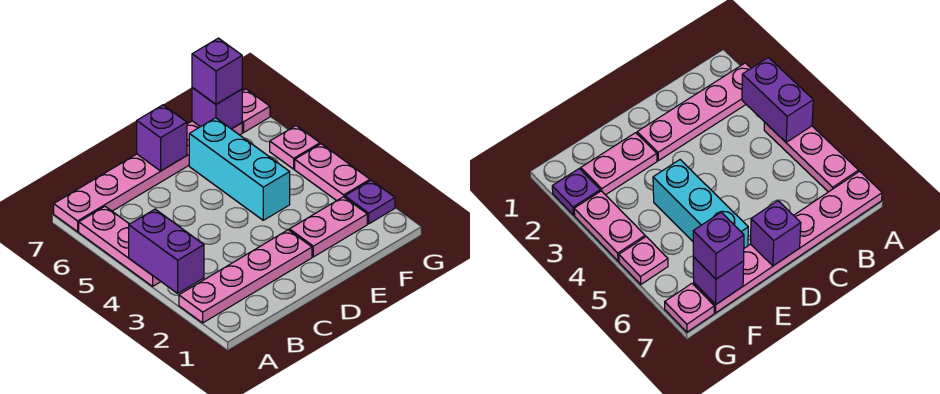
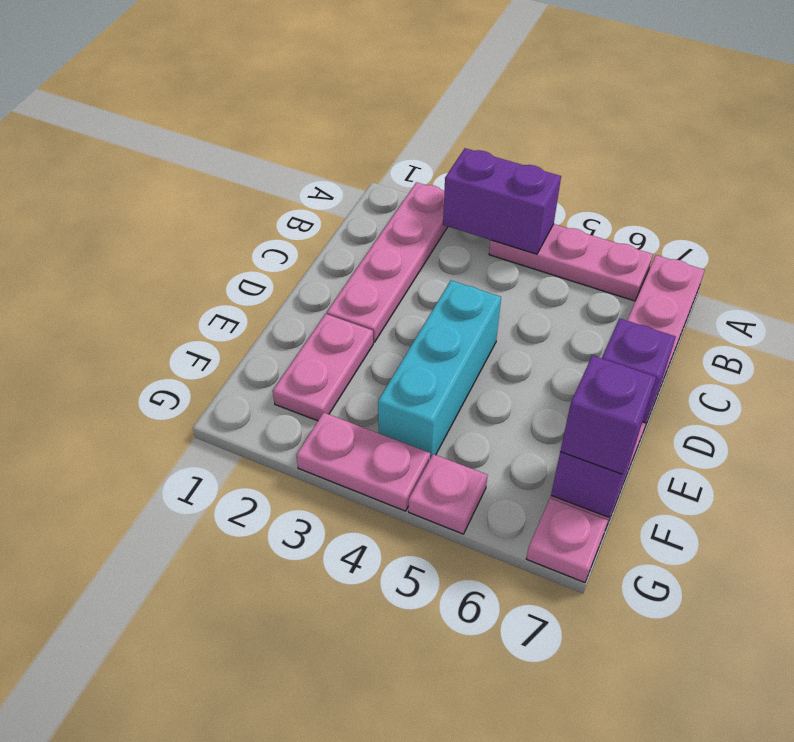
cyan brick E4:E6 level 1 -> cyan brick D4:F4 level 1
purple plate G2 level 1 -> none

